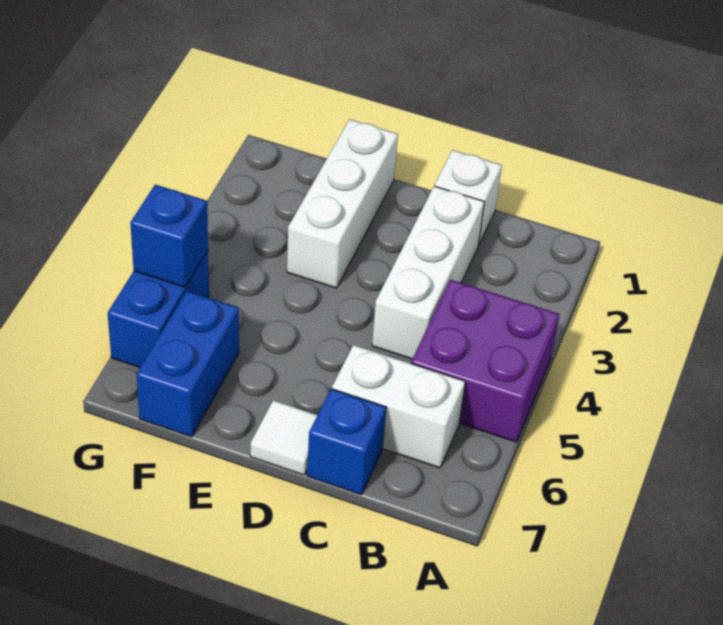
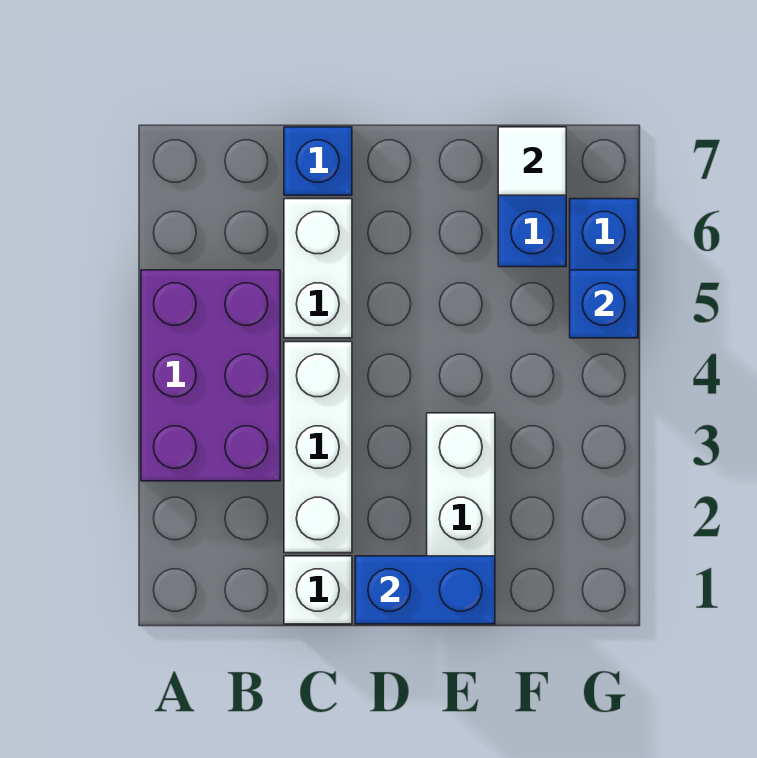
purple brick A4:B5 level 1 -> purple brick A3:B5 level 1
white brick B6:C6 level 1 -> white brick C5:C6 level 1
none -> blue brick D1:E1 level 2
white tile D7 level 1 -> white tile F7 level 2

